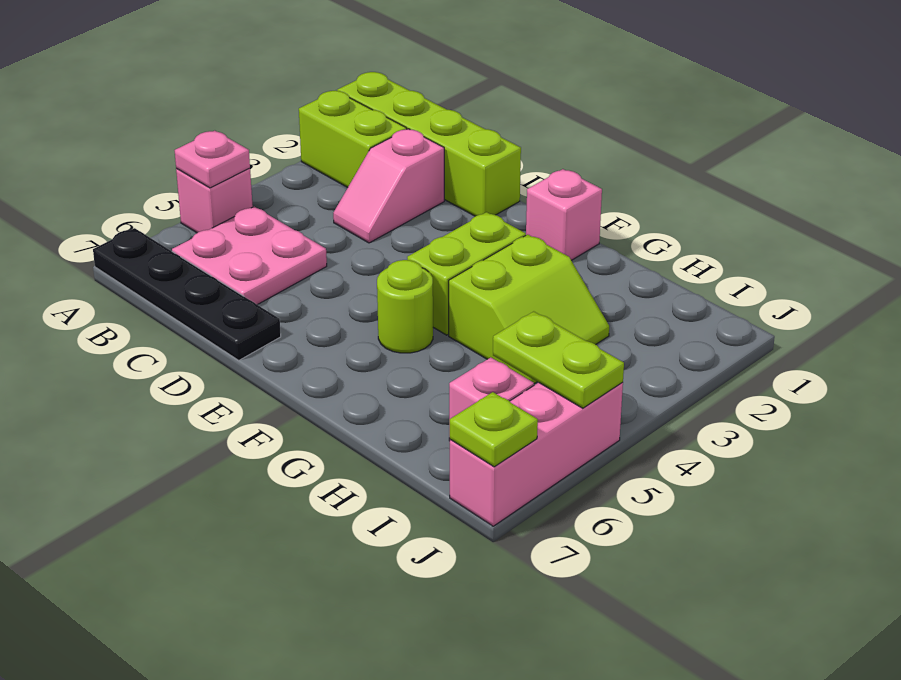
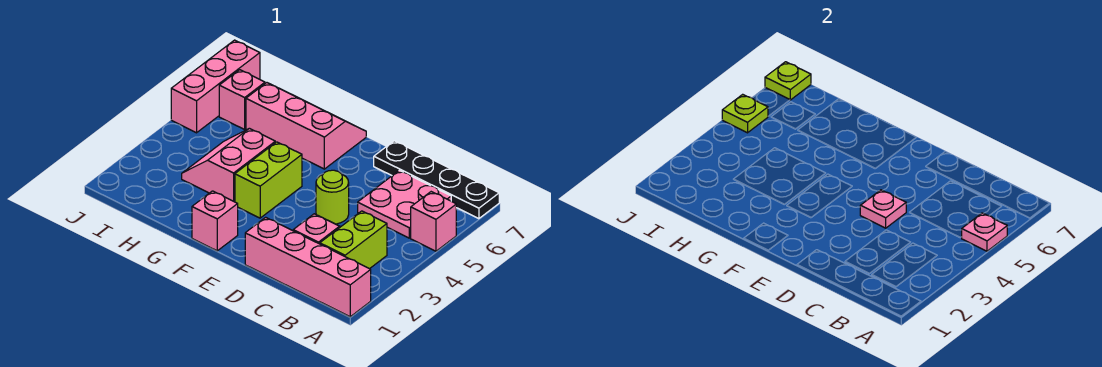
lime brick A1:D1 level 1 -> pink brick A1:D1 level 1
lime brick A2:B2 level 1 -> lime brick B2:B3 level 1
none -> pink plate D4 level 2
lime round brick F5 level 1 -> lime round brick D4 level 1
none -> pink slope F6:H7 level 1 top 6
lime slope G3:H4 level 1 top G -> pink slope G3:H4 level 1 top G
lime plate I5:J5 level 2 -> lime plate J5 level 2

